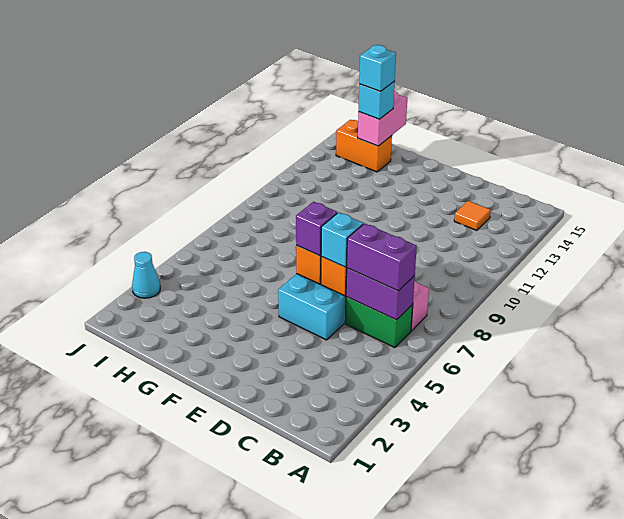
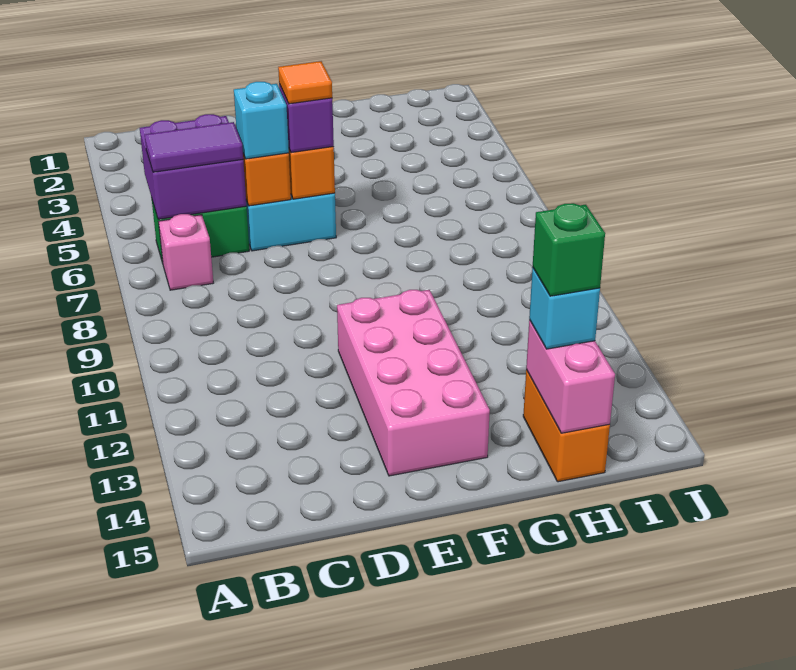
purple brick B6:C6 level 2 -> purple brick B5:C6 level 2
purple brick B6:C6 level 3 -> purple tile B6:C6 level 3
orange tile C13 level 1 -> orange tile E6 level 4
none -> pink brick E11:F14 level 1
orange brick H14:I14 level 1 -> orange brick H14:H15 level 1
cyan brick H14 level 4 -> green brick H14 level 4
cyan cone J3 level 1 -> none

